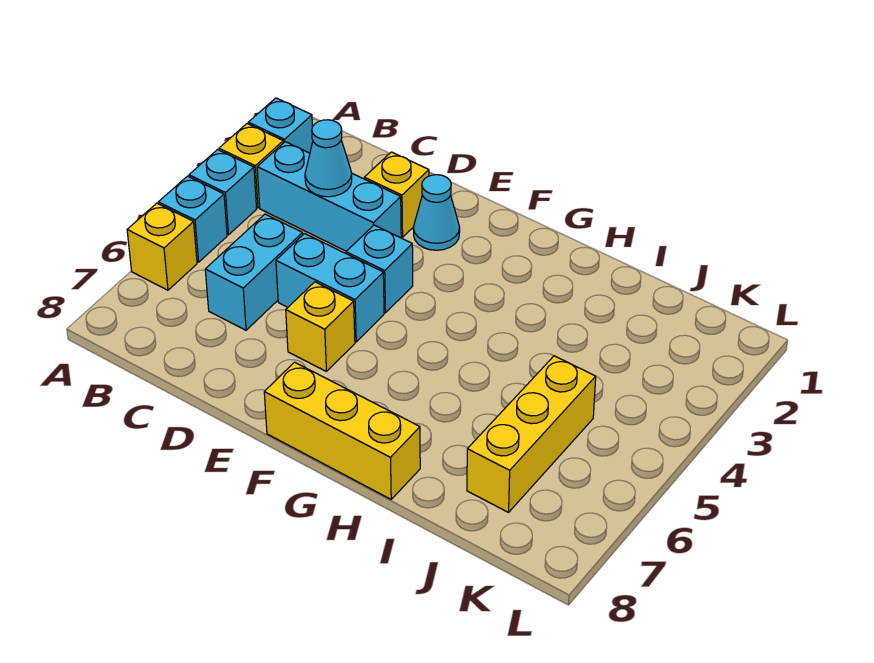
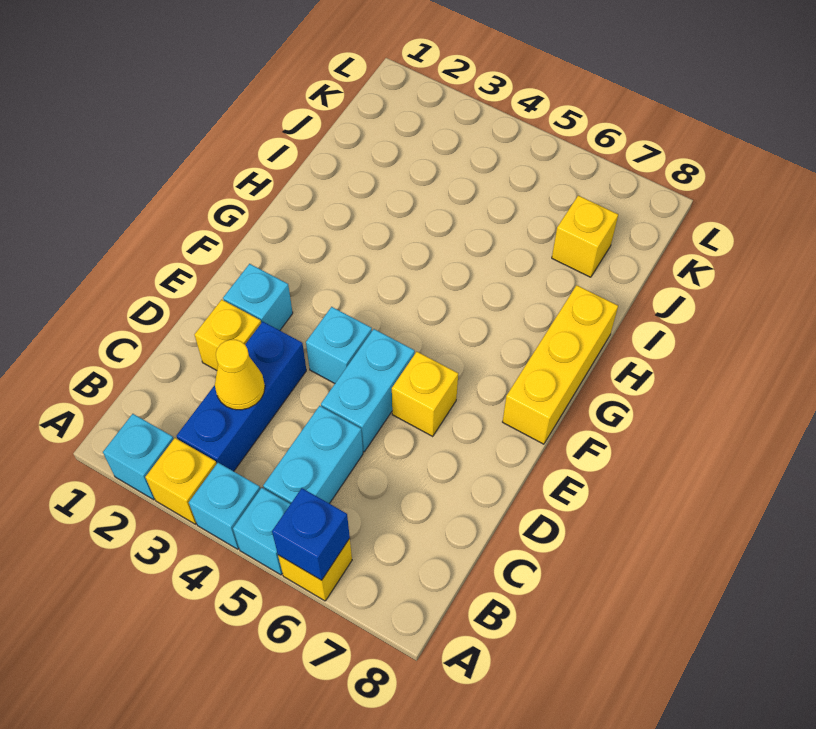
none -> blue brick A6 level 2
cyan brick B3:D3 level 1 -> blue brick B3:D3 level 1
cyan cone C3 level 2 -> yellow cone C3 level 2
cyan brick C5:C6 level 1 -> cyan brick B5:C5 level 1
cyan cone E2 level 1 -> cyan brick E2 level 1
yellow brick J5:J7 level 1 -> yellow brick J7 level 1

